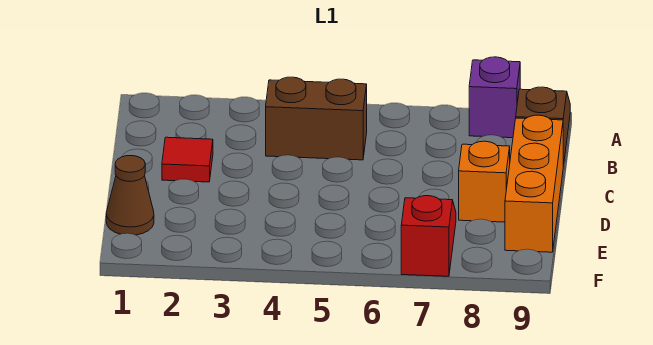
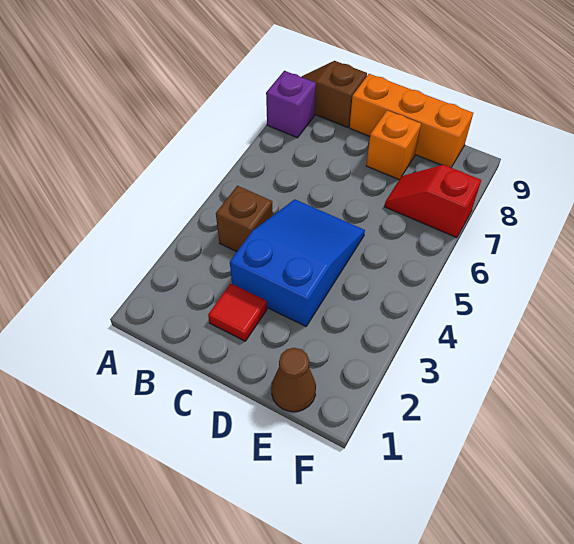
brown brick B4:B5 level 1 -> brown brick B4 level 1
none -> blue slope C3:D5 level 1 top 3

